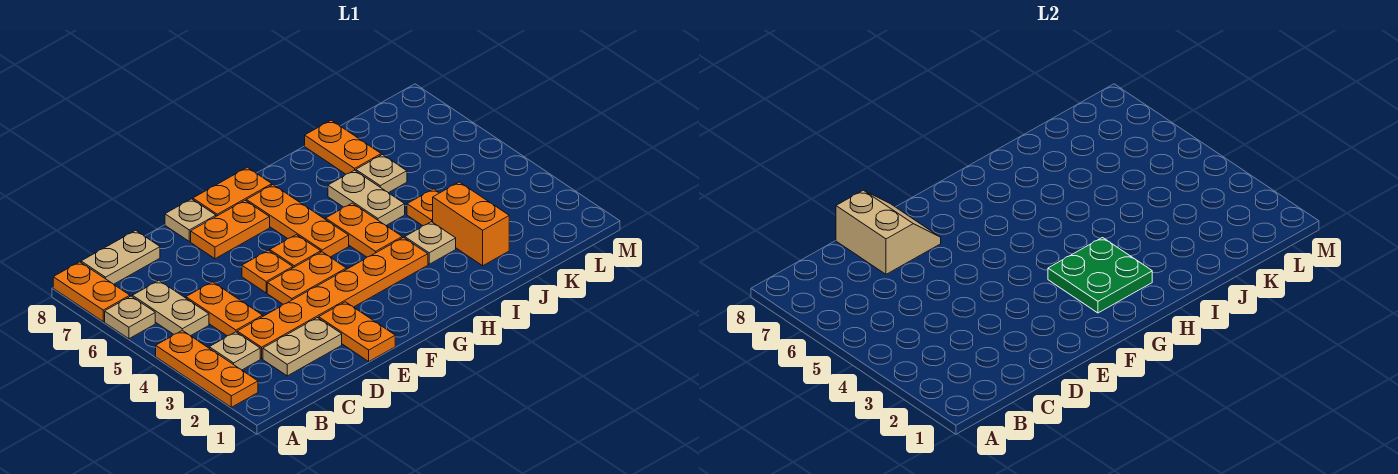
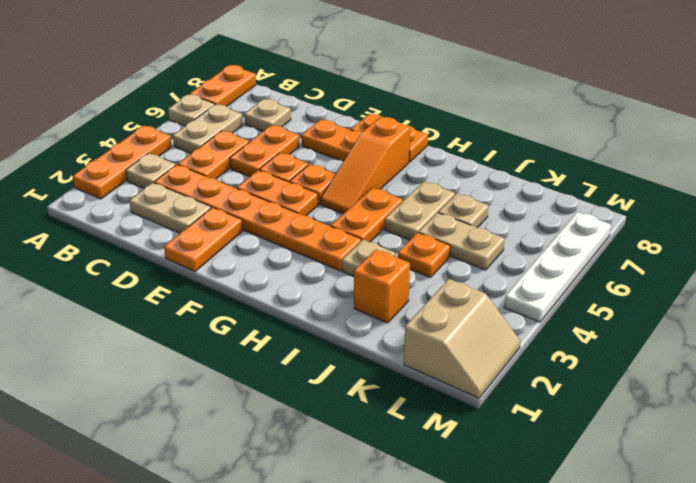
tan plate B8:C8 level 1 -> tan plate J5:K5 level 1
tan slope D7:E8 level 2 top D -> tan slope L1:M2 level 1 top L
tan plate E8 level 1 -> tan plate C7 level 1
green plate G2:H3 level 2 -> none
orange plate G5:G7 level 1 -> orange slope G5:G7 level 1 top 7
orange brick J2:J3 level 1 -> orange brick J2 level 1
orange plate J7:J8 level 1 -> orange plate D5:D6 level 1
none -> white plate M4:M7 level 1

